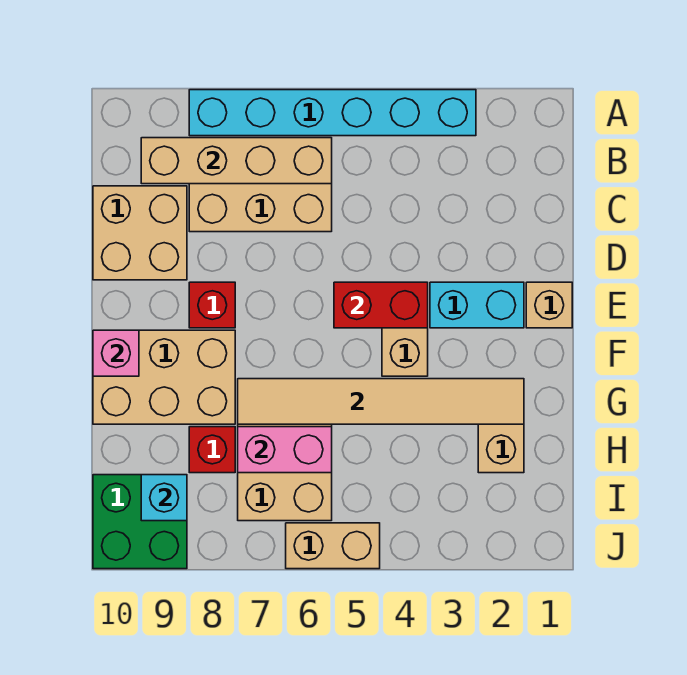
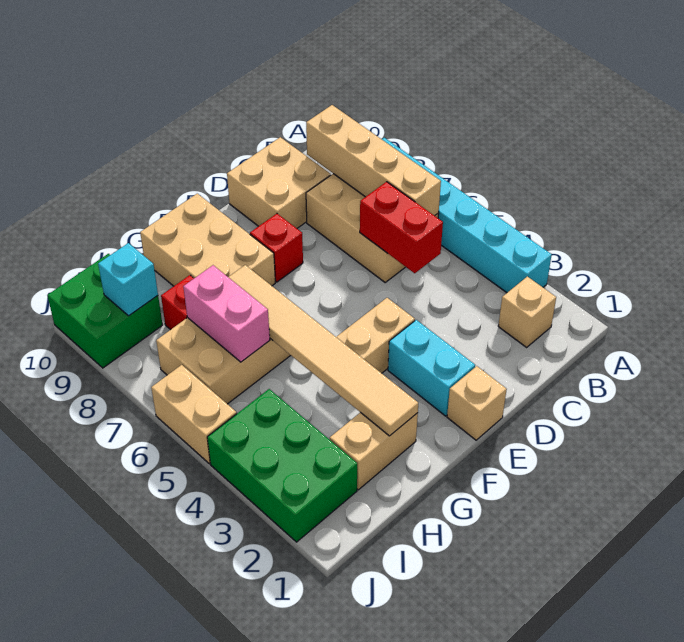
none -> tan brick B2 level 1
red brick E4:E5 level 2 -> red brick C5:C6 level 2
pink brick F10 level 2 -> none
none -> green brick I2:J4 level 1

